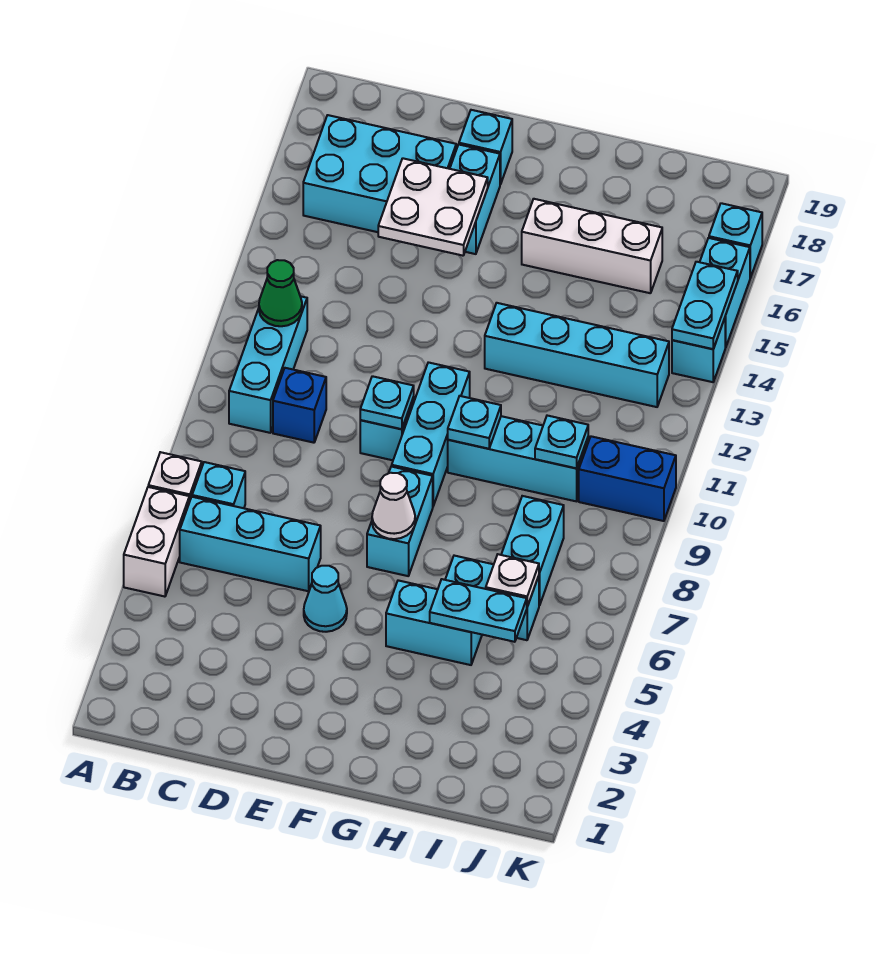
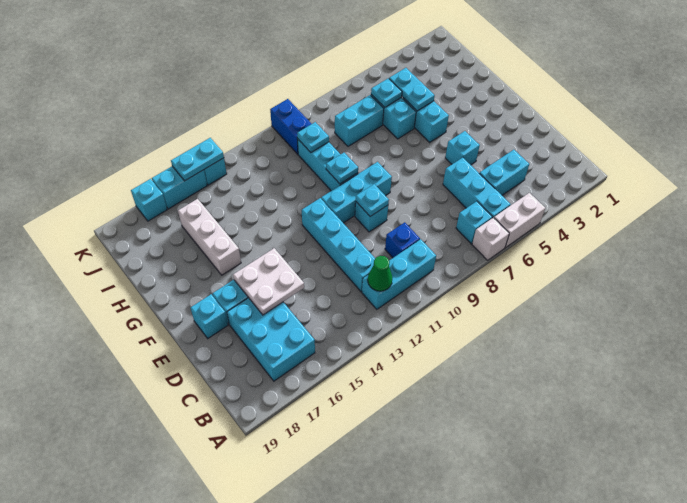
cyan cone E5 level 1 -> cyan brick E5 level 1
cyan brick F7:F8 level 1 -> cyan brick C4:C5 level 1
white cone F7 level 2 -> none
cyan brick G13:J13 level 1 -> cyan brick C12:F12 level 1
white plate I6 level 2 -> cyan plate I6 level 2

